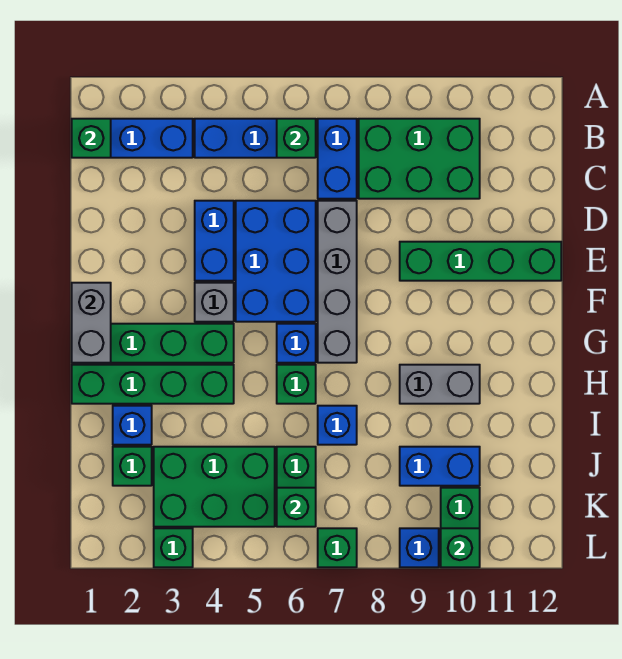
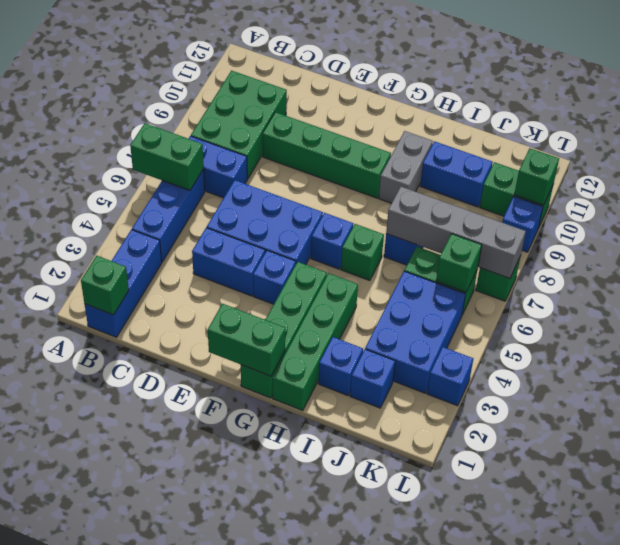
green brick B6 level 2 -> green brick A6:B6 level 2
grey brick D7:G7 level 1 -> grey brick I7:L7 level 2
green brick E9:E12 level 1 -> green brick D9:G9 level 1
grey brick F1:G1 level 2 -> green brick F1:G1 level 2
grey brick F4 level 1 -> blue brick F4 level 1
green brick J2 level 1 -> blue brick J2 level 1
green brick J3:K5 level 1 -> blue brick J3:K5 level 1
blue brick J9:J10 level 1 -> blue brick I10:J10 level 1
green brick L3 level 1 -> blue brick L3 level 1

